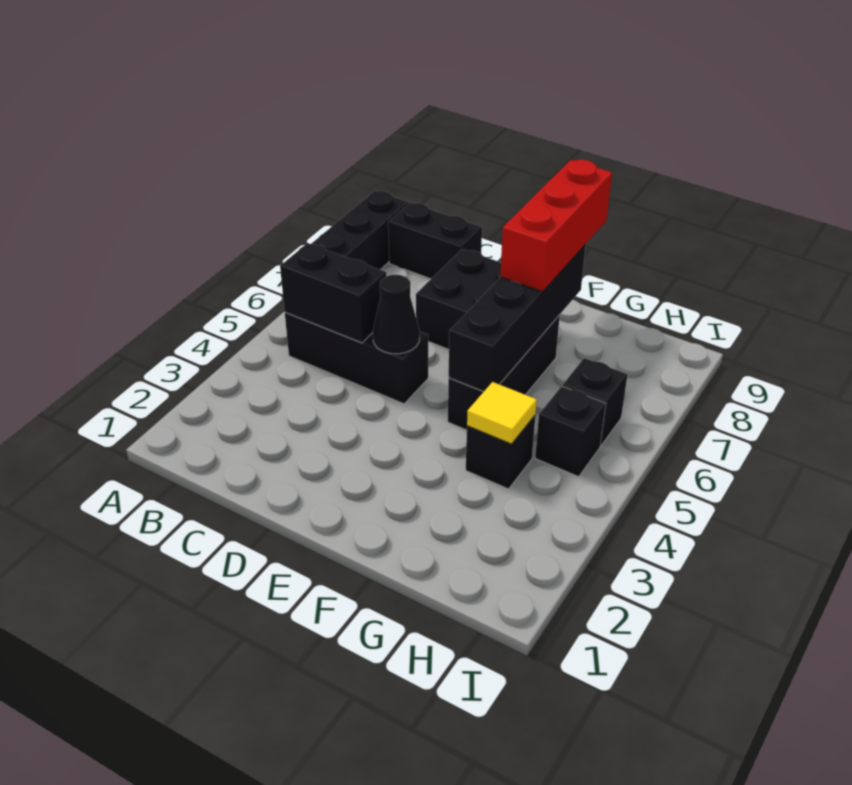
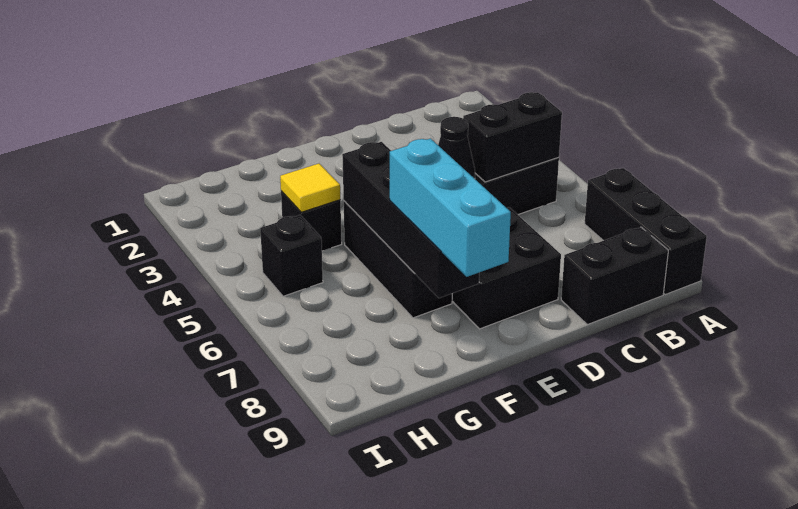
red brick F7:F9 level 3 -> cyan brick F7:F9 level 3
black brick H6 level 1 -> none

